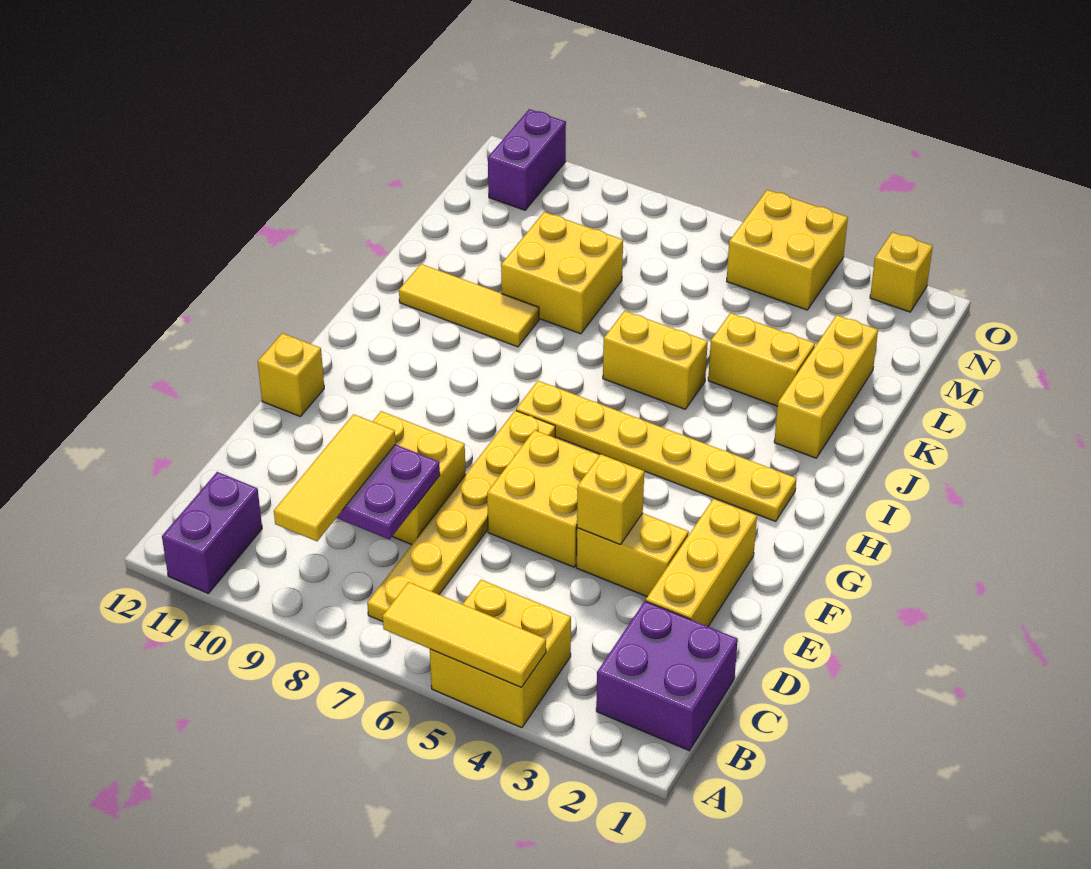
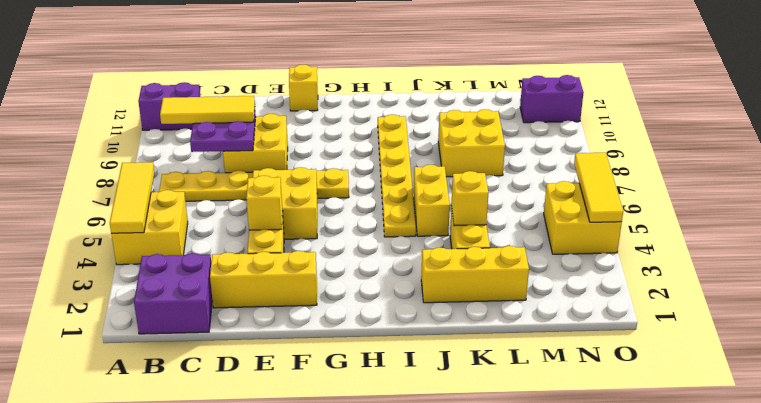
yellow plate H2:H7 level 1 -> yellow plate I5:I10 level 1
yellow tile J9:J11 level 1 -> yellow tile O4:O6 level 2
yellow brick O2 level 1 -> yellow brick K4 level 2

